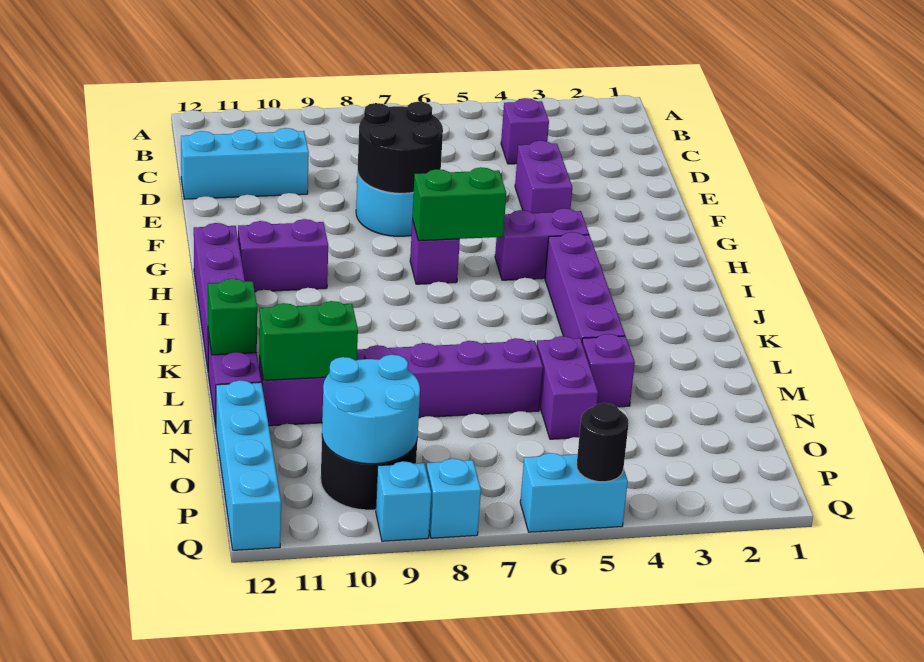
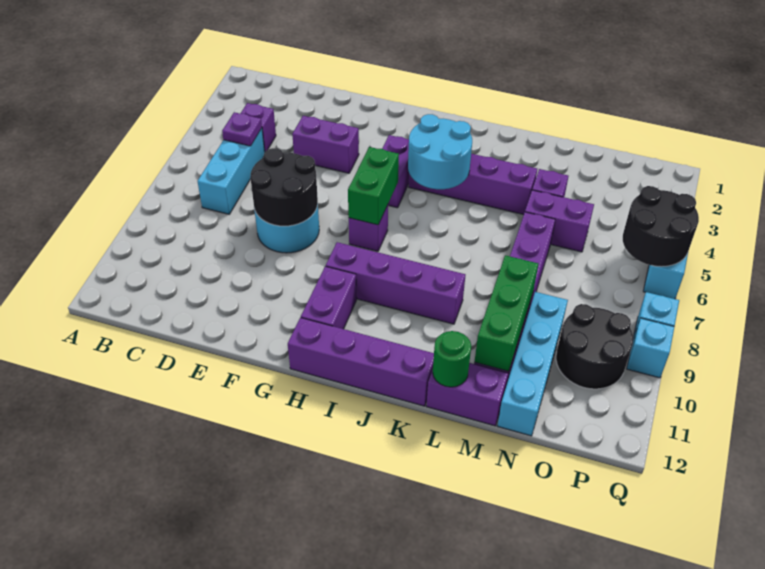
none -> purple plate C5 level 2
cyan brick D10:D12 level 1 -> cyan brick C5:C7 level 1
none -> purple brick H9:K9 level 1
green brick L12 level 2 -> green round brick L12 level 2
green brick M10:M11 level 2 -> green brick M9:M11 level 2
cyan brick N12:Q12 level 1 -> cyan brick N9:N12 level 1
cyan round brick O9:P10 level 2 -> cyan round brick I4:J5 level 2
black round brick Q5 level 2 -> black round brick P5:Q6 level 2

